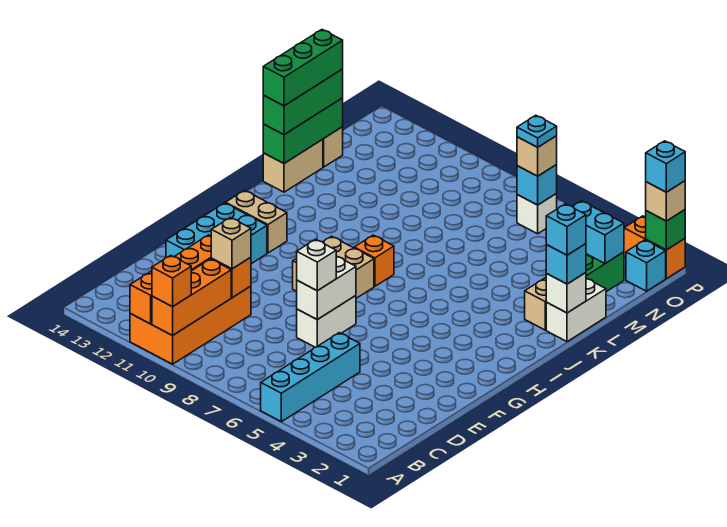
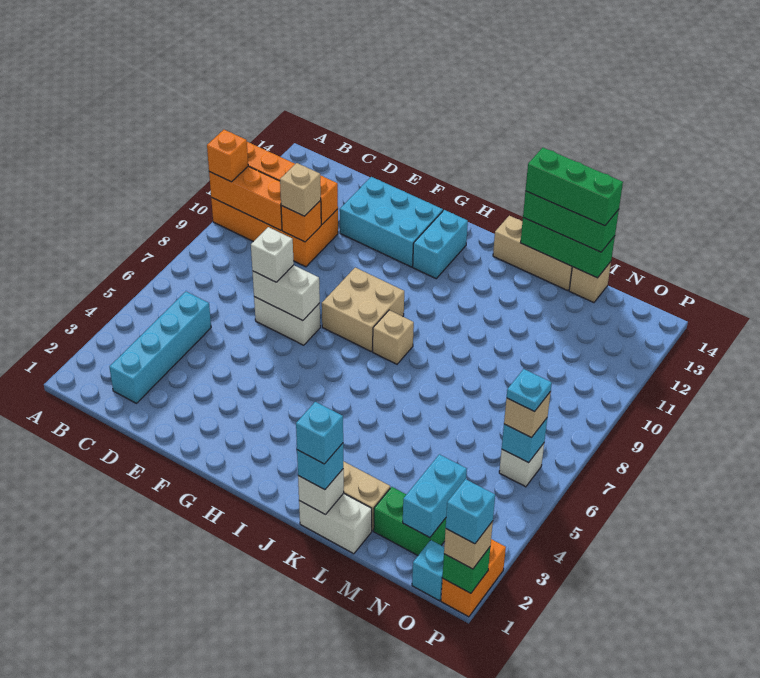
cyan brick A5:D5 level 1 -> cyan brick C2:C5 level 1
tan brick H12:H13 level 1 -> cyan brick H12:H13 level 1
orange brick I8 level 1 -> tan brick I8 level 1
tan brick K14:L14 level 1 -> tan brick J14:L14 level 1

